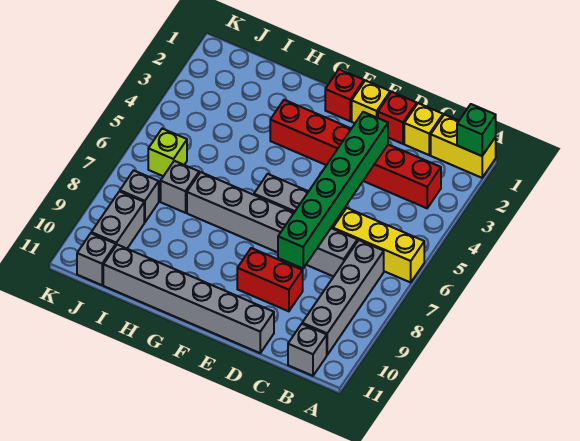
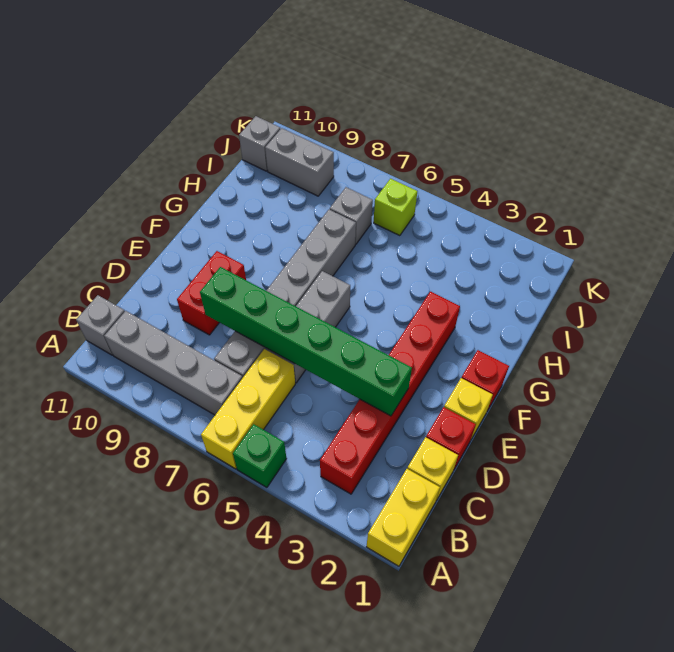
green brick A1 level 2 -> green brick A5 level 1
grey brick D11:I11 level 1 -> none
grey brick J8 level 1 -> none

